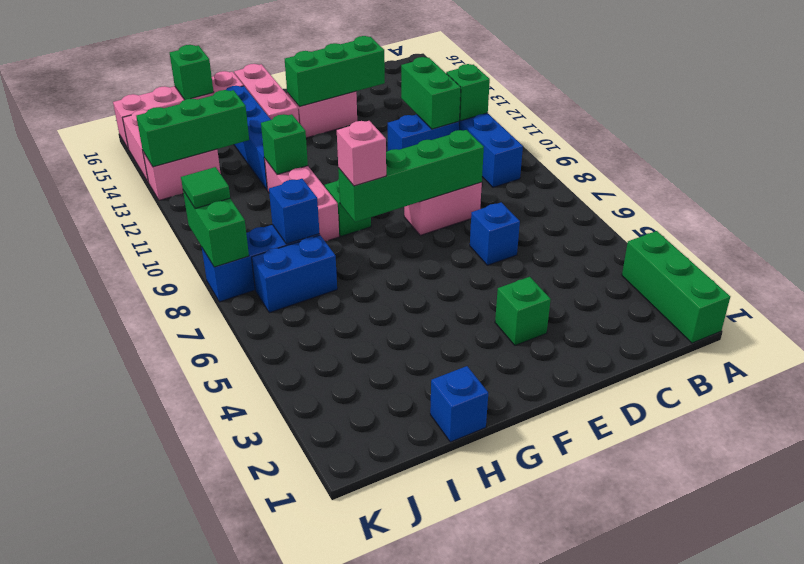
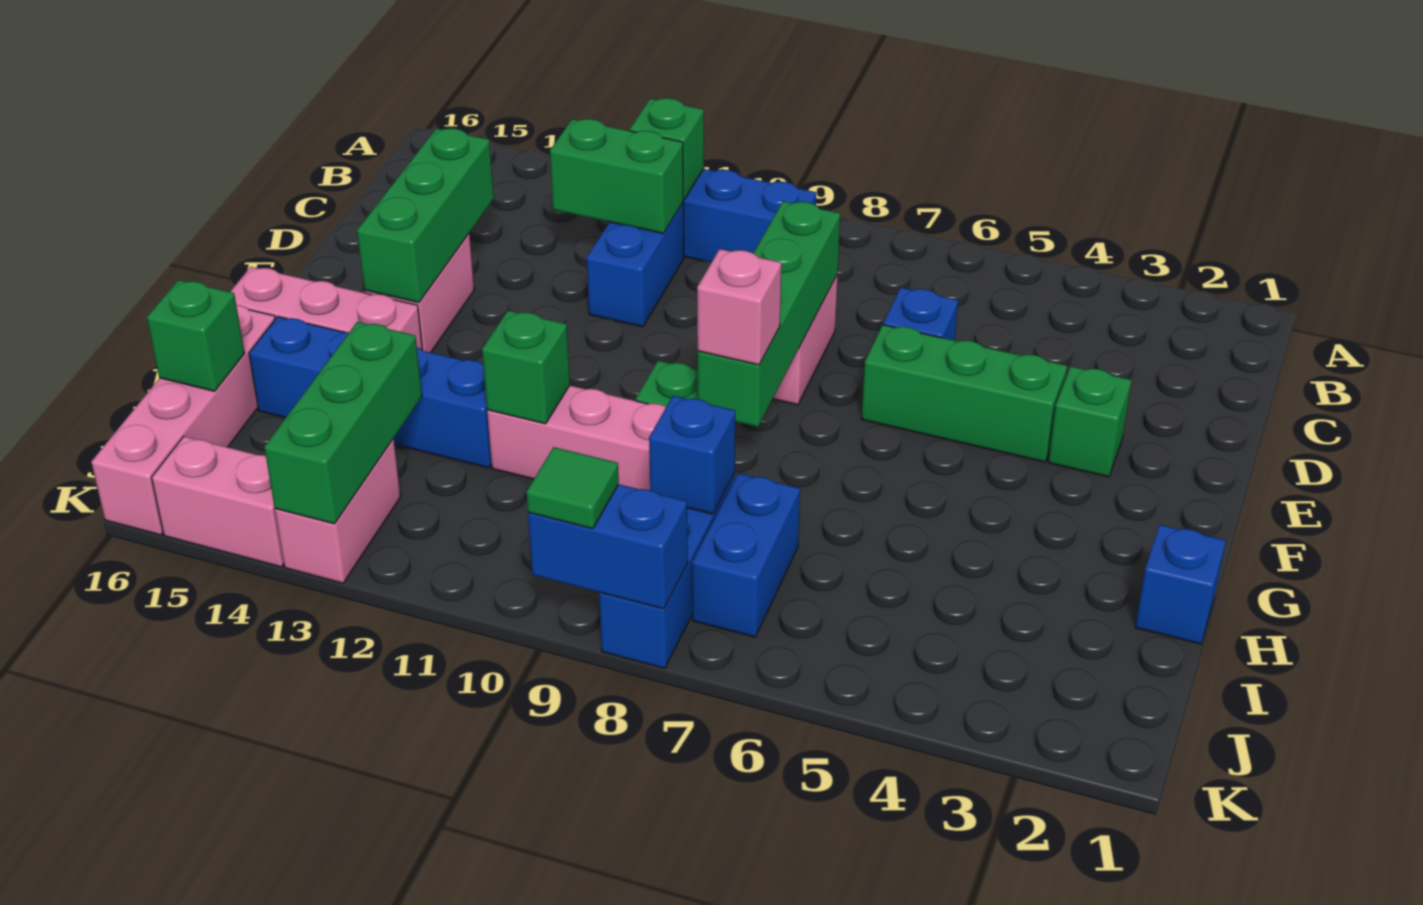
green brick A1:A3 level 1 -> green brick E4:E6 level 1
green brick K8:K9 level 2 -> blue brick K8:K9 level 2

